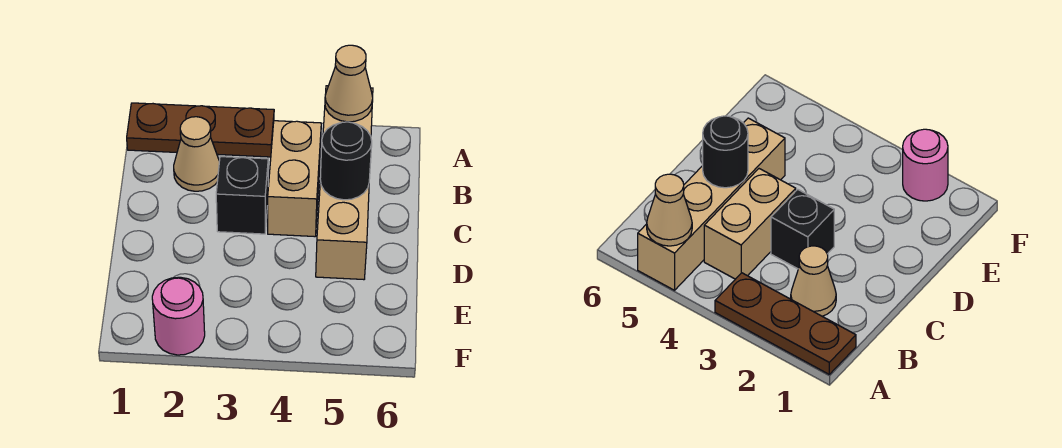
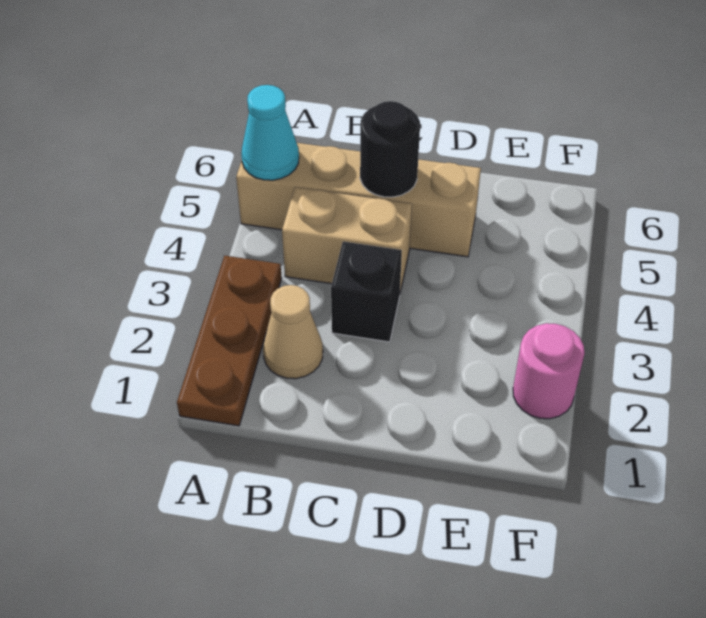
tan cone A5 level 2 -> cyan cone A5 level 2

